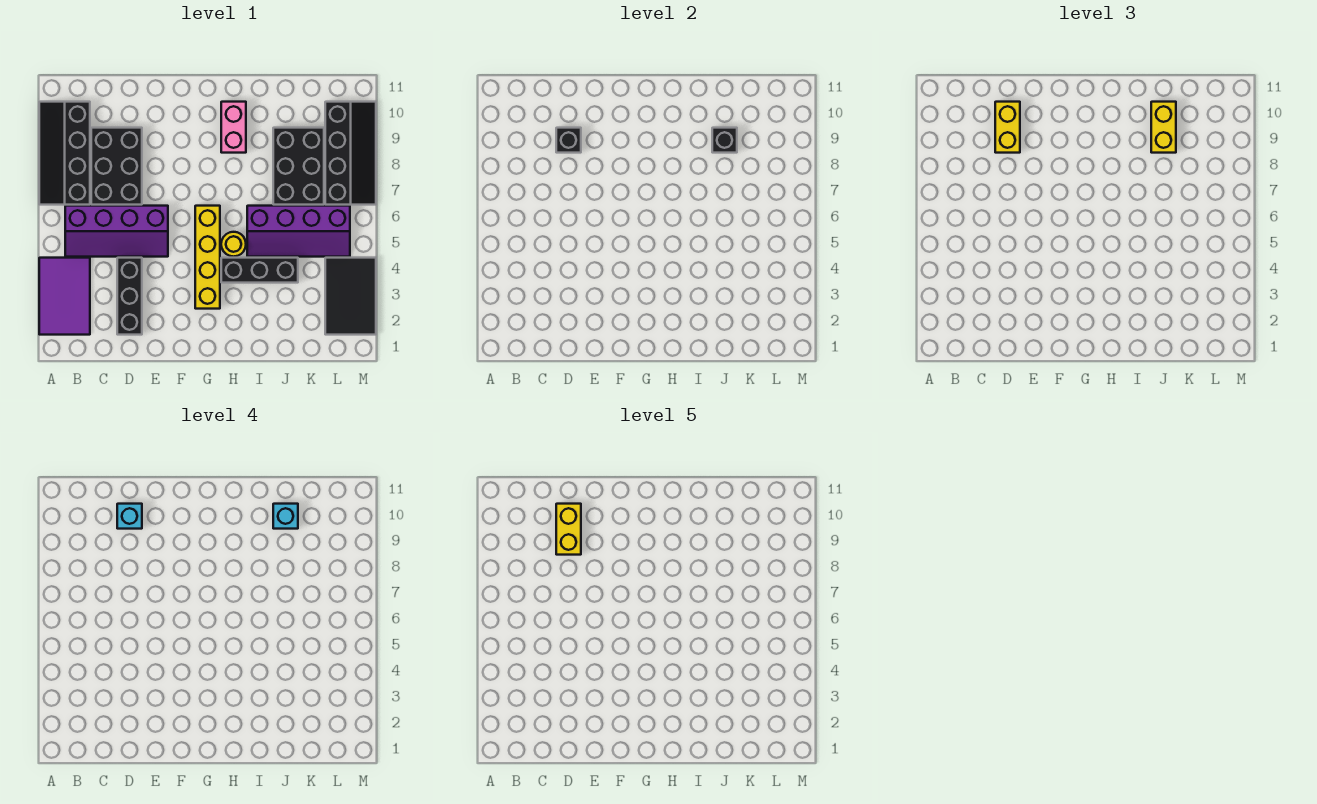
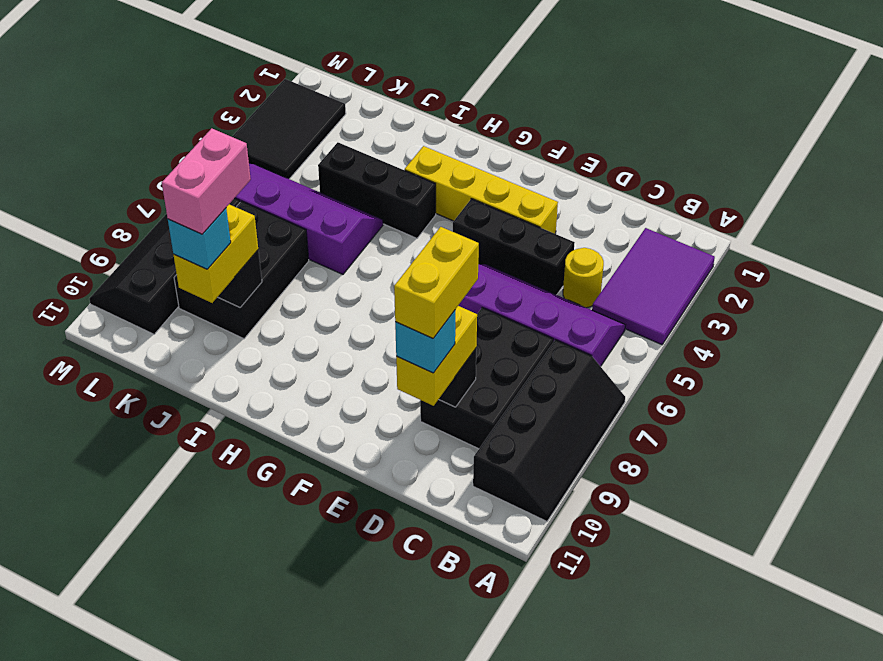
black brick D2:D4 level 1 -> black brick D4:F4 level 1
yellow brick G3:G6 level 1 -> yellow brick E3:H3 level 1
yellow round brick H5 level 1 -> yellow round brick C4 level 1
pink brick H9:H10 level 1 -> pink brick J9:J10 level 5

